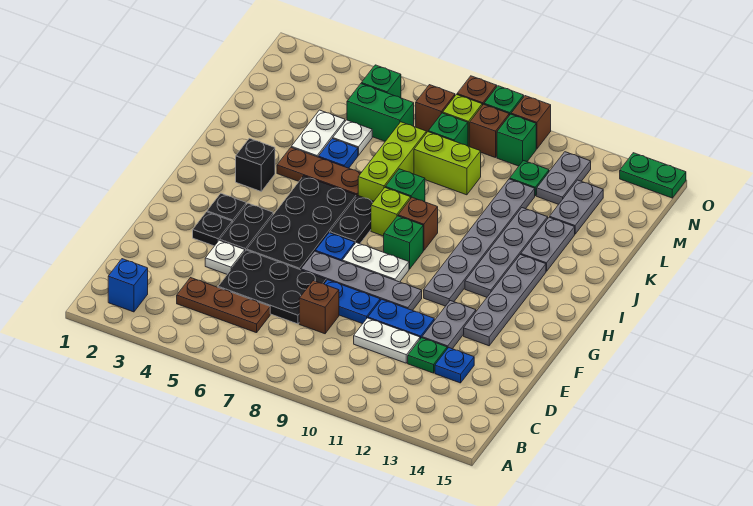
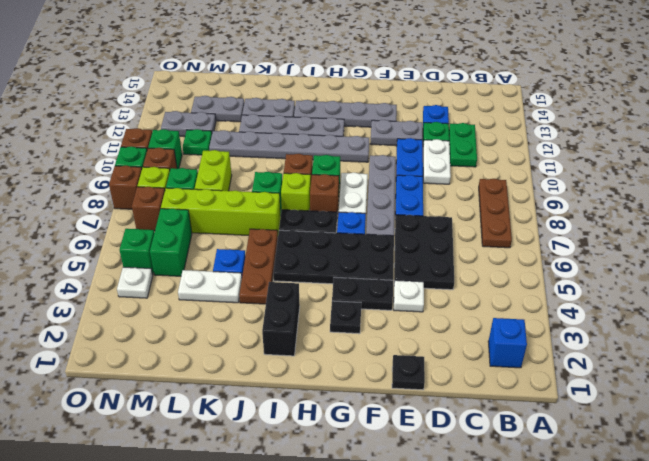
brown plate C4:C6 level 1 -> brown plate B7:B9 level 1
brown brick D8 level 1 -> brown brick H8 level 1
black plate F3 level 1 -> black plate E1 level 1
black brick I3 level 1 -> black brick I2:I3 level 1
lime brick J7:L7 level 1 -> lime brick J7:M7 level 1
white plate L5 level 1 -> white plate N4 level 1
green plate O14:O15 level 1 -> green plate C11:C12 level 1

